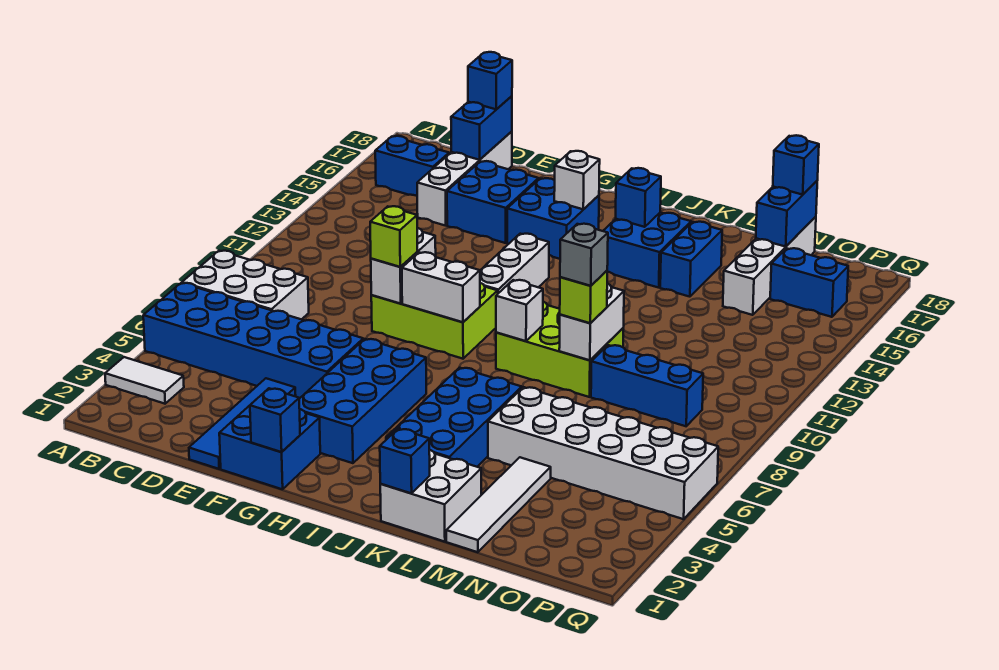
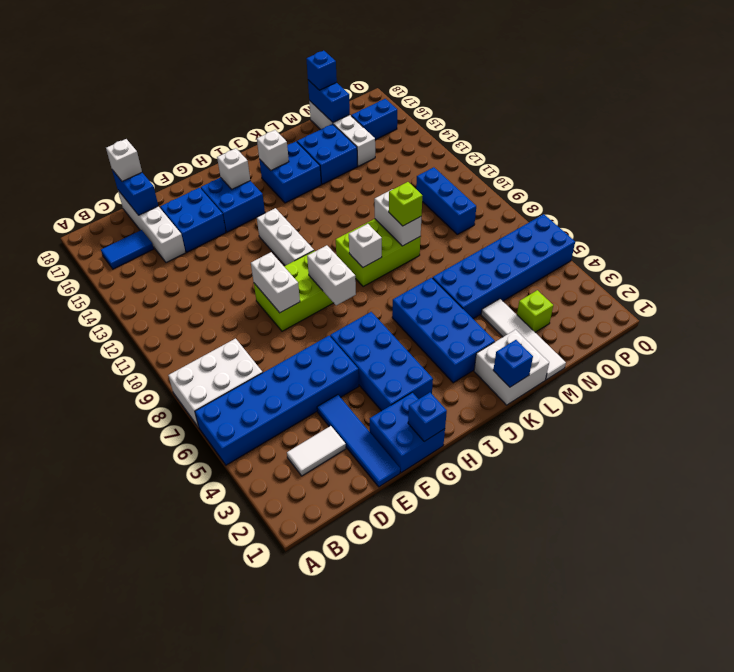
white tile A3:B3 level 1 -> white tile C3:D3 level 1
blue brick B16:C16 level 1 -> blue tile B16:C16 level 1
blue brick D18 level 3 -> white brick D18 level 3
lime brick F9 level 3 -> lime brick N3 level 1
white brick G9:H9 level 2 -> white brick H8:H9 level 2
blue brick J16 level 2 -> white brick J16 level 2
white brick L5:Q6 level 1 -> blue brick L5:Q6 level 1
grey brick L9 level 4 -> none
blue brick L15:L16 level 1 -> blue brick L15:M16 level 1
blue brick M9:O9 level 1 -> blue brick O9:O11 level 1

